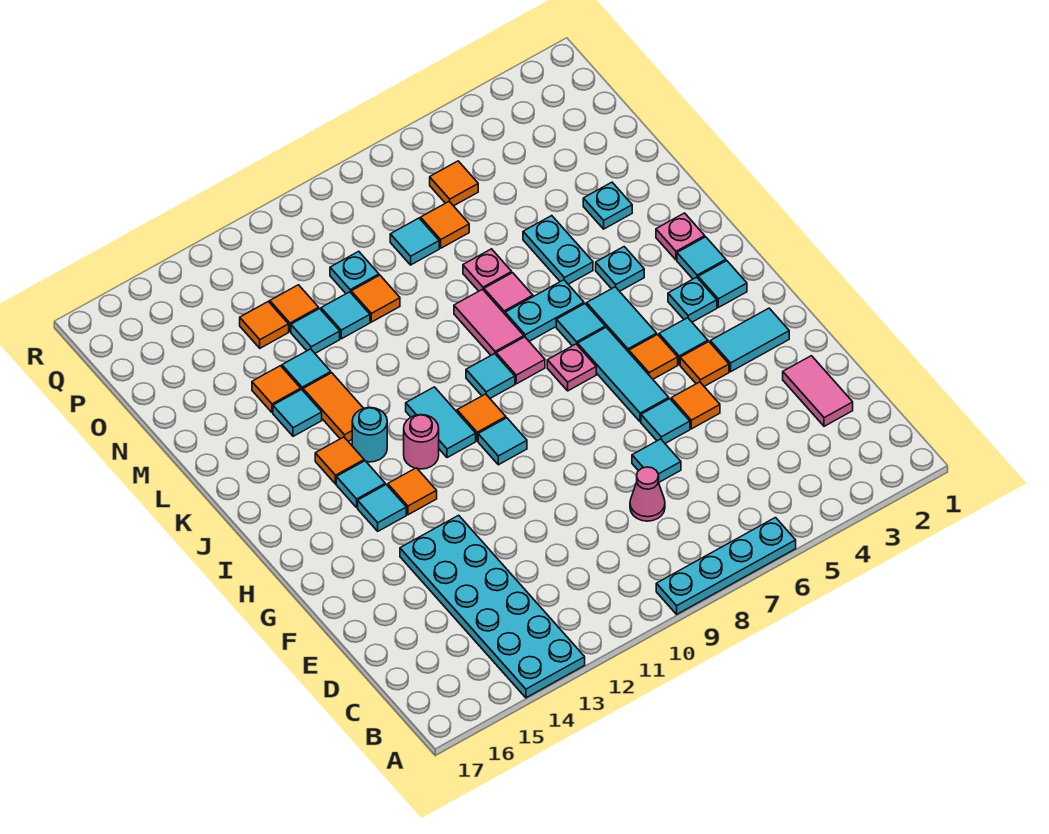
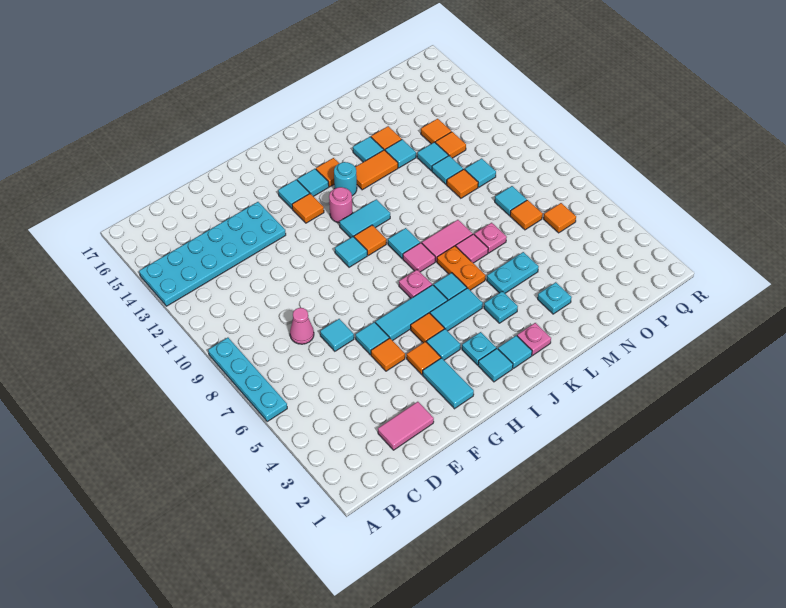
cyan plate K6:K7 level 1 -> orange plate K6:K7 level 1
cyan plate O10 level 1 -> cyan tile O10 level 1

